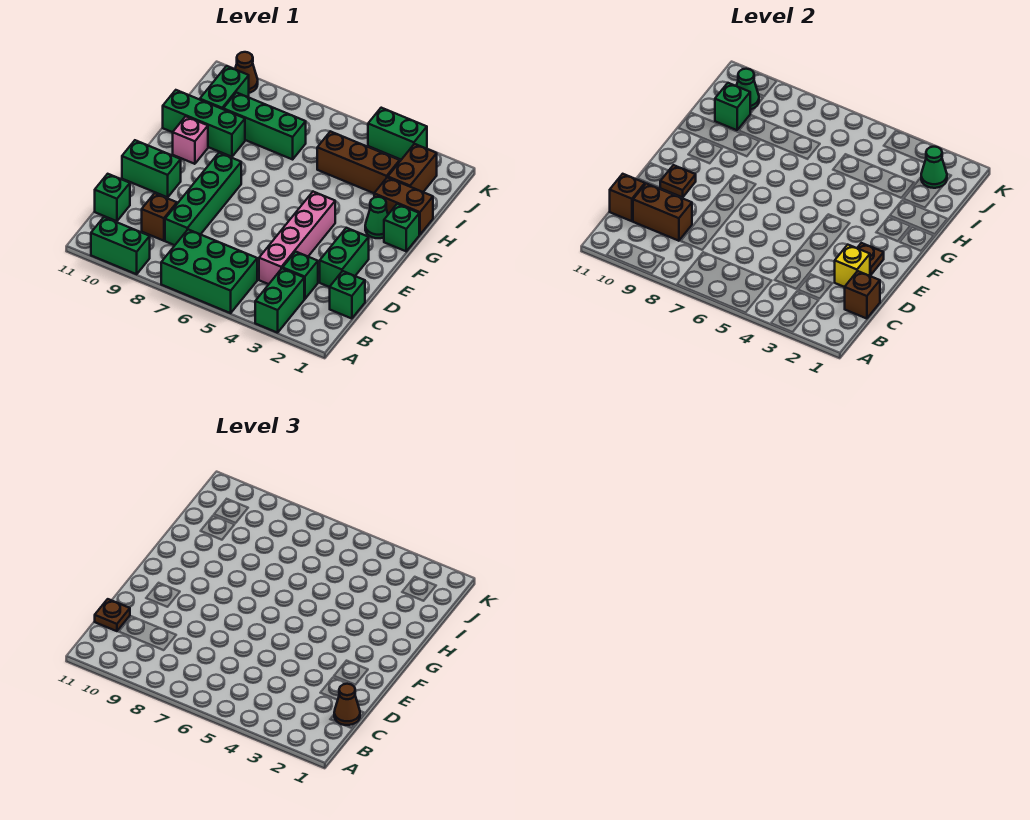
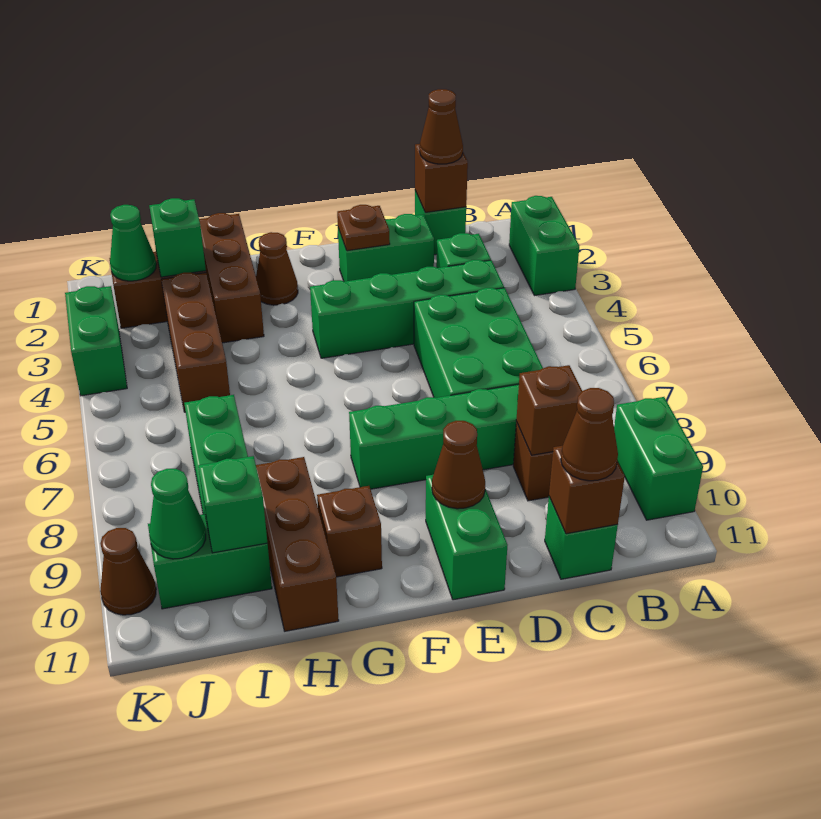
green brick A3:B3 level 1 -> green brick A2:A3 level 1
green brick A5:B7 level 1 -> green brick C5:D7 level 1
pink brick C4:F4 level 1 -> green brick C4:F4 level 1
brown brick C9:C10 level 2 -> brown brick C9 level 2
brown plate C11 level 3 -> brown cone C11 level 3
yellow brick D2 level 2 -> none
brown plate E10 level 2 -> brown cone E10 level 2
green brick G1 level 1 -> green brick I2 level 2
green cone G2 level 1 -> brown cone G2 level 1
pink brick G10 level 1 -> brown brick G10 level 1
brown brick H1:H2 level 1 -> brown brick H1:H3 level 1
green brick H9:H11 level 1 -> brown brick H9:H11 level 1

